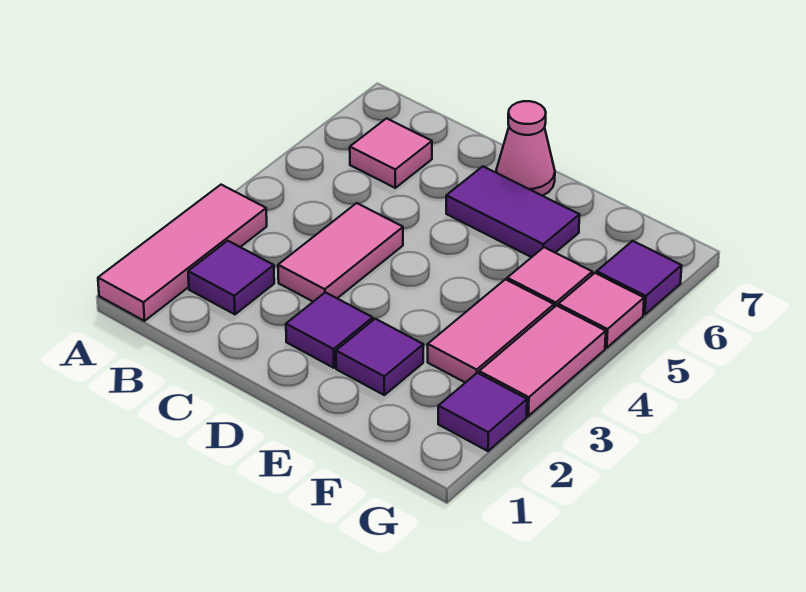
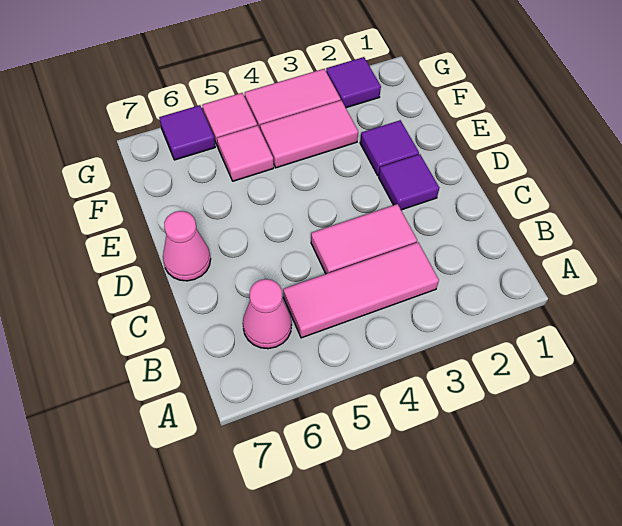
pink tile A1:A3 level 1 -> pink tile B3:B5 level 1
purple tile B2 level 1 -> none
pink tile B6 level 1 -> pink cone B6 level 1
purple tile D6:E6 level 1 -> none

